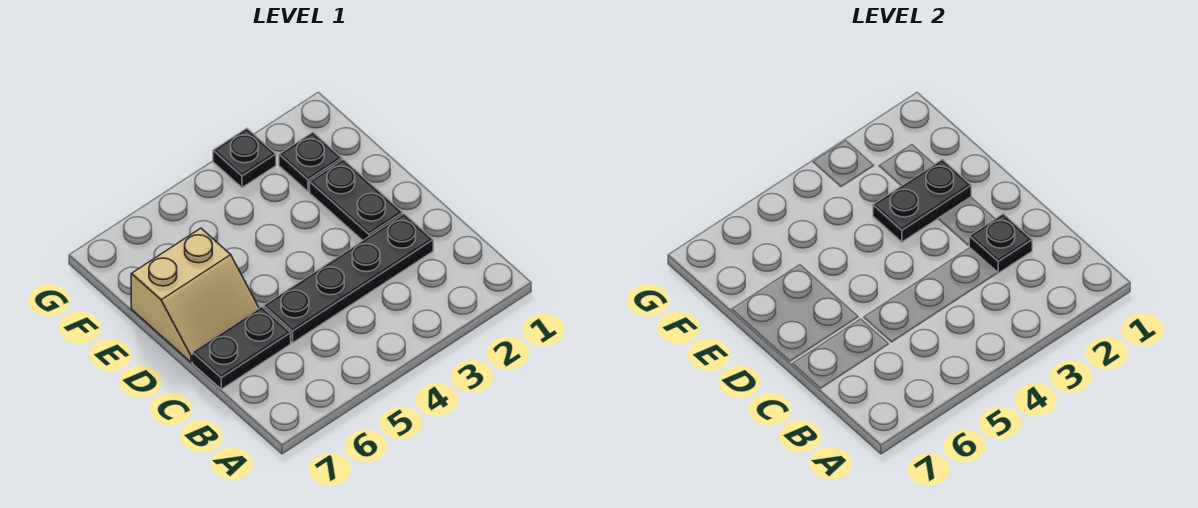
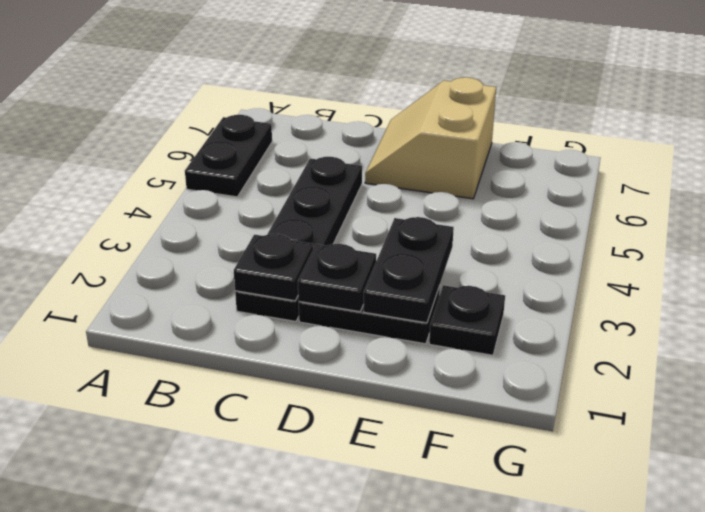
black plate C6:C7 level 1 -> black plate A5:A6 level 1
black plate G3 level 1 -> black plate D2 level 2

